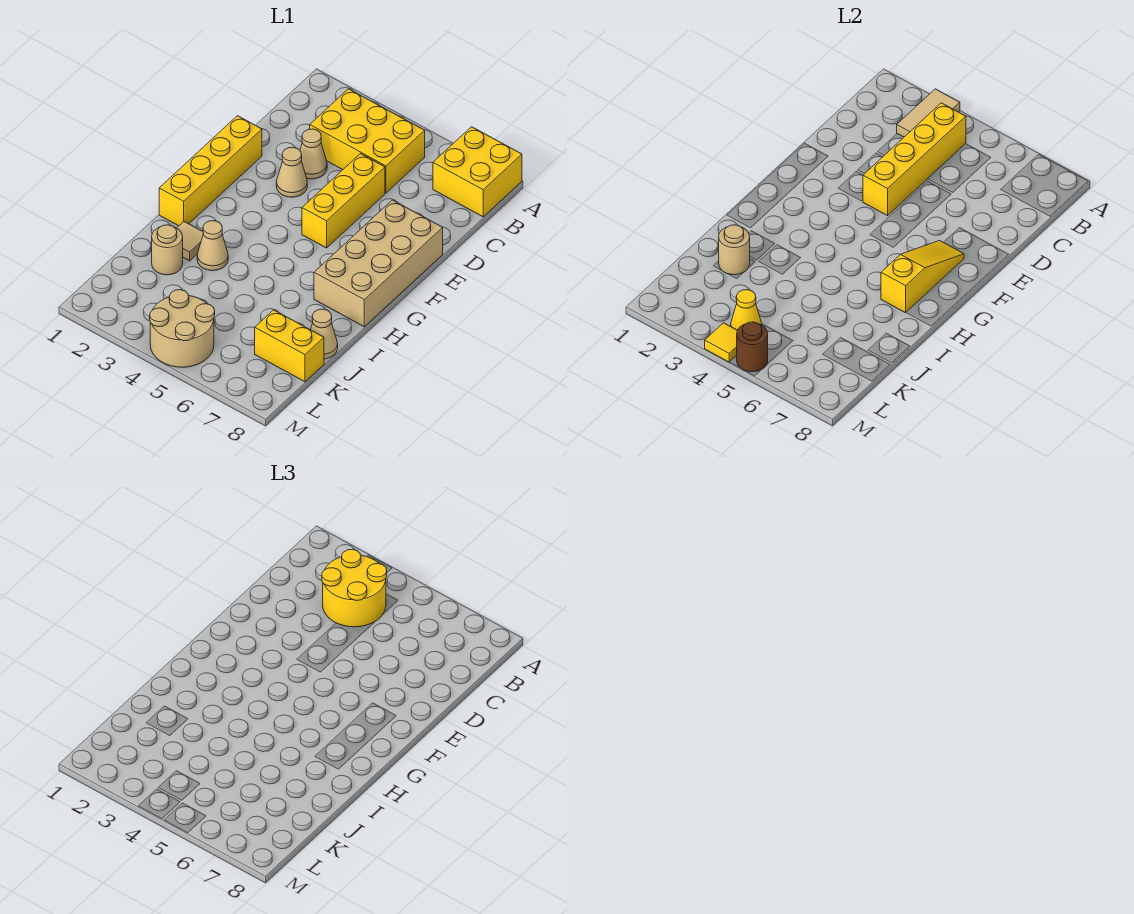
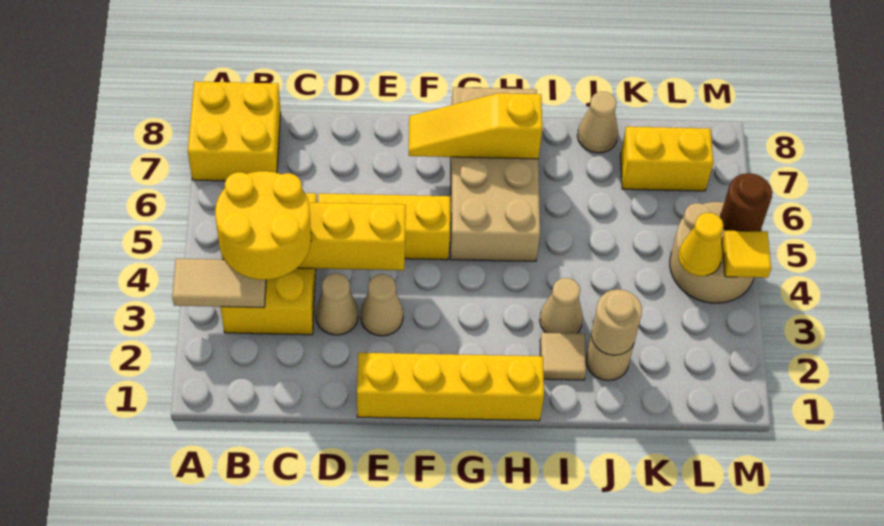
tan brick E7:H8 level 1 -> tan brick G5:H8 level 1
yellow brick K7:K8 level 1 -> yellow brick K7:L7 level 1

